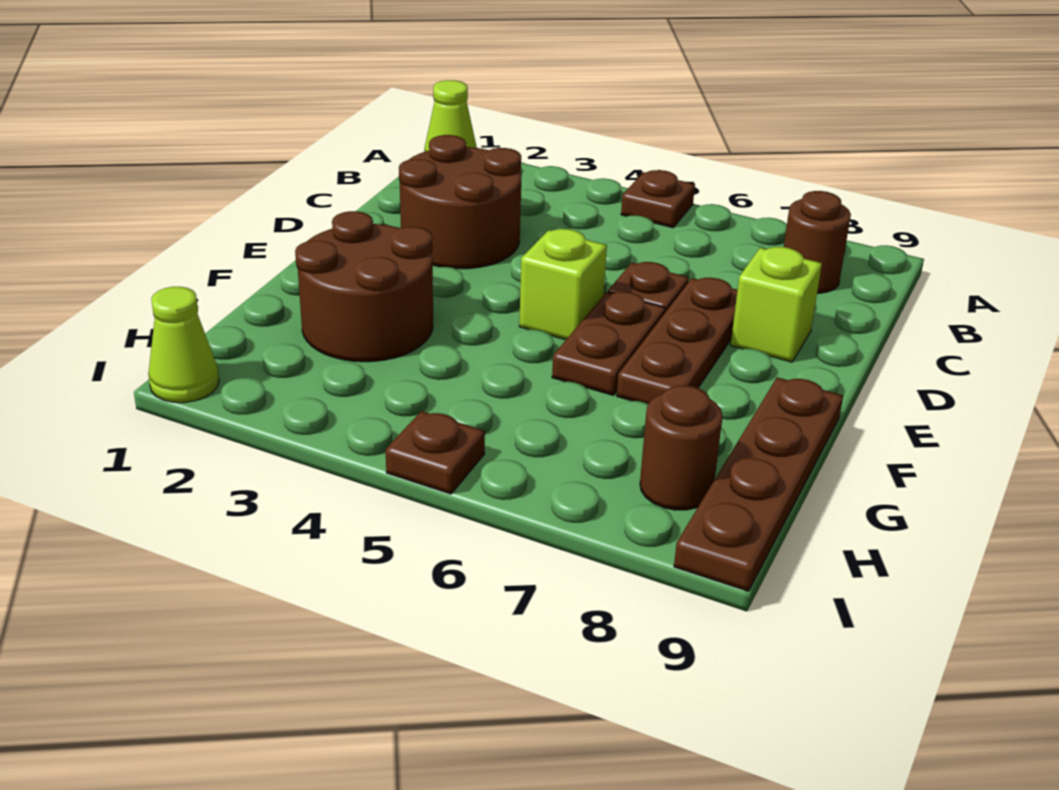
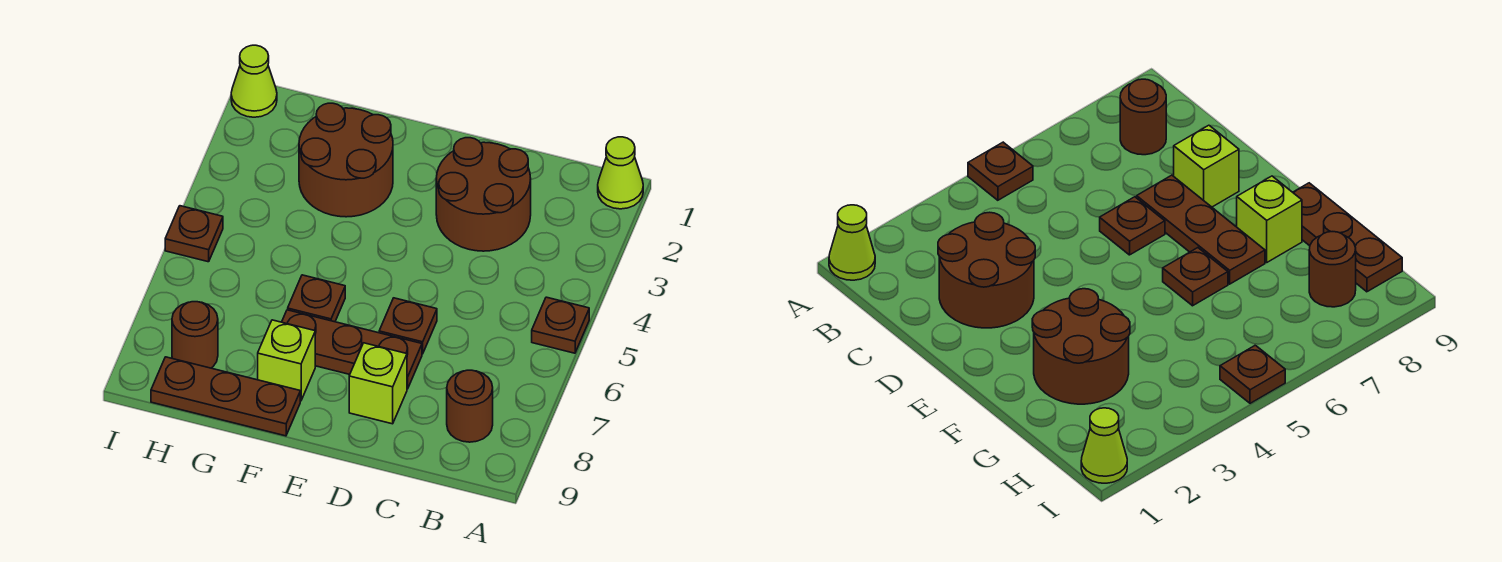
lime brick E5 level 1 -> lime brick F8 level 1
brown plate E6:F6 level 1 -> brown plate F6 level 1
brown plate F9:I9 level 1 -> brown plate F9:H9 level 1

